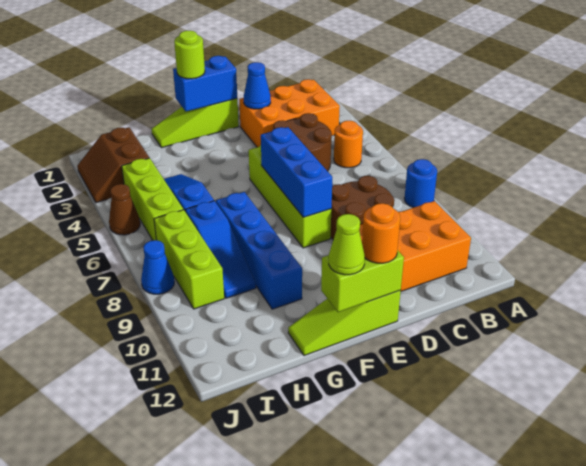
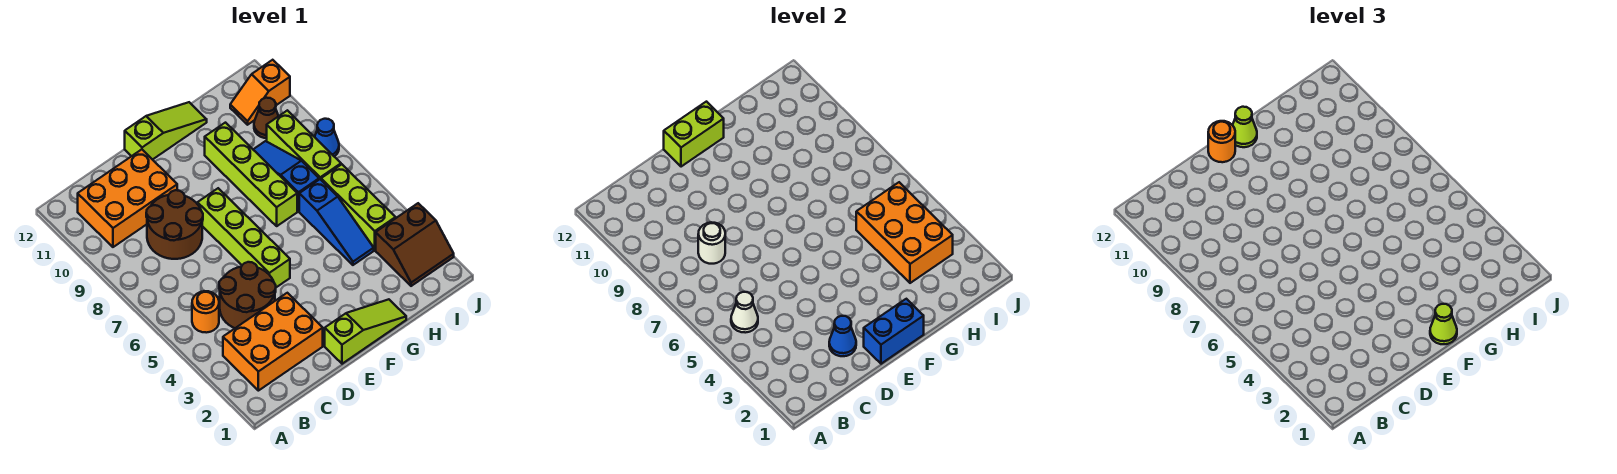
blue round brick A8 level 1 -> none
none -> white cone B5 level 2
none -> white round brick C8 level 2
blue brick E6:E8 level 2 -> none
lime round brick F1 level 3 -> lime cone F1 level 3
blue brick G7:G10 level 1 -> lime brick G7:G10 level 1
none -> orange brick H3:I5 level 2
brown slope I2:J3 level 1 top I -> brown slope I2:J3 level 1 top 3
none -> orange slope I11:J11 level 1 top J
brown cone J5 level 1 -> brown cone I10 level 1

